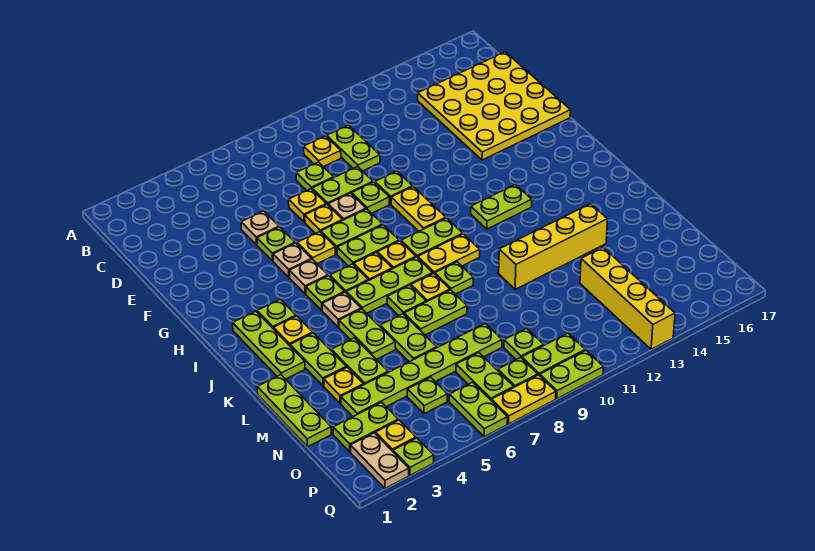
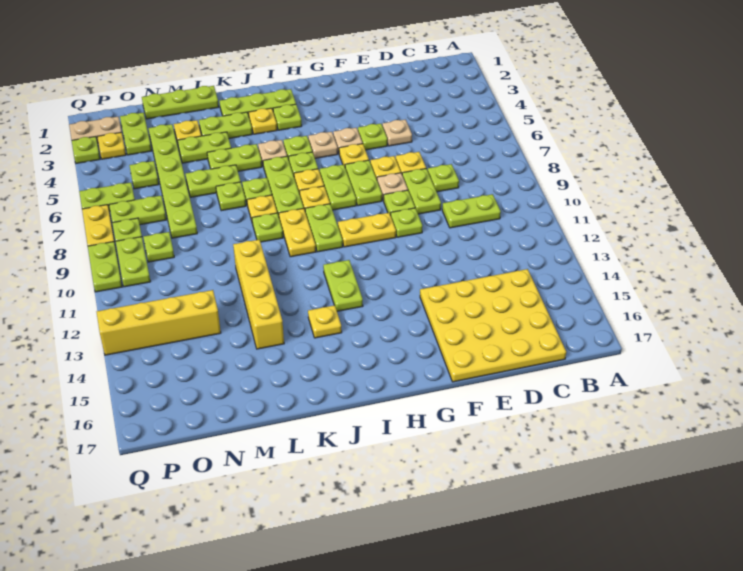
yellow plate C9 level 1 -> yellow plate J14 level 1
lime plate L7:L8 level 1 -> lime plate L7 level 1

